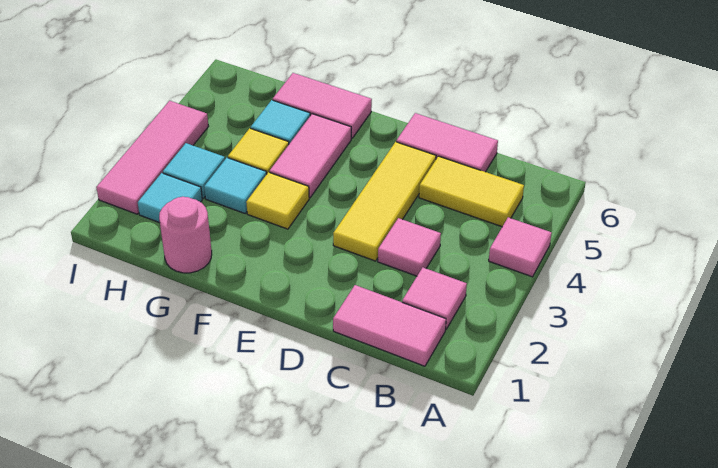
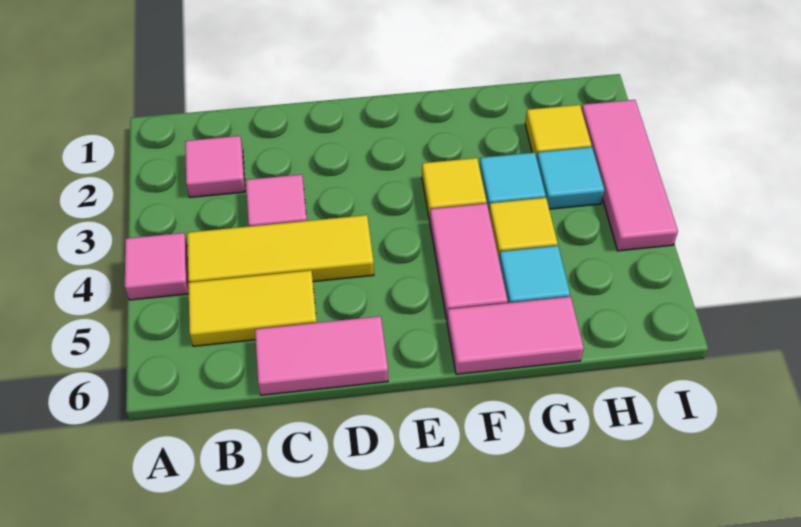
pink tile B1:C1 level 1 -> none
yellow tile D3:D5 level 1 -> yellow tile B4:D4 level 1
pink round brick G1 level 1 -> none
cyan tile H2 level 1 -> yellow tile H2 level 1

